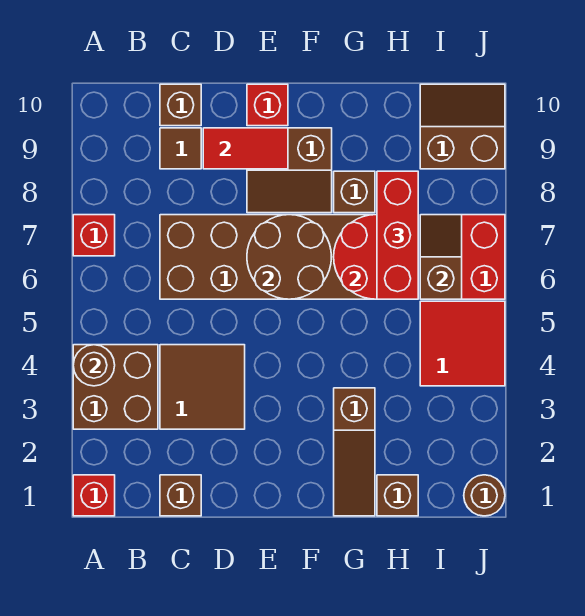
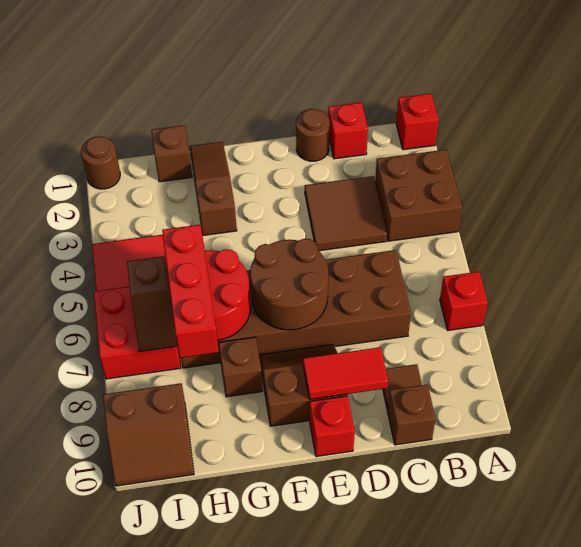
brown round brick A4 level 2 -> brown round brick D1 level 1
brown brick C1 level 1 -> red brick C1 level 1

